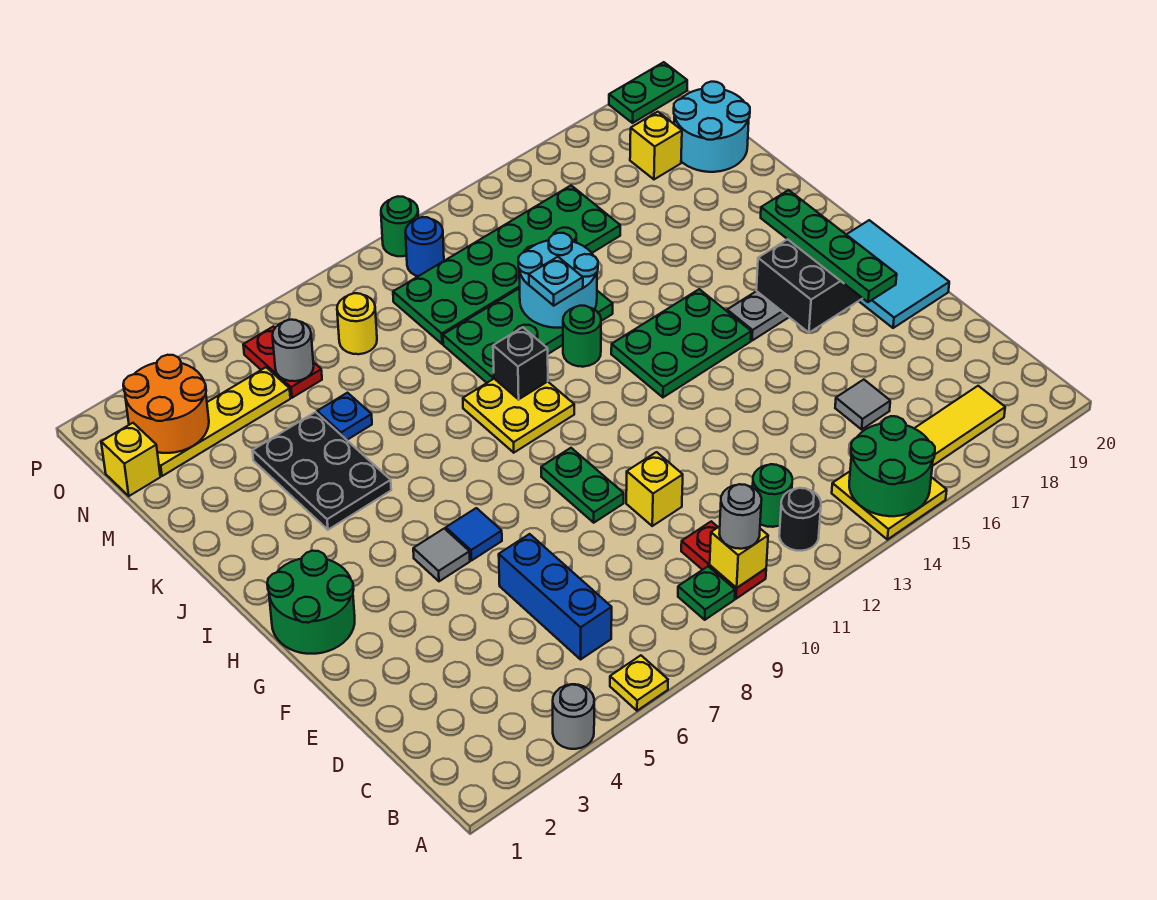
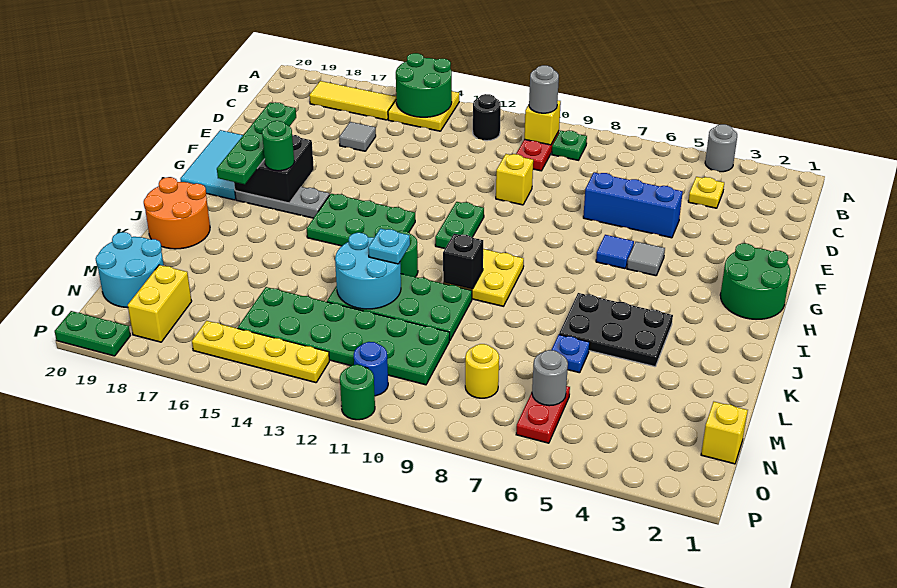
yellow plate A6 level 1 -> yellow plate C4 level 1
blue brick C6:E6 level 1 -> blue brick E5:E7 level 1
green round brick C12 level 1 -> green round brick H17 level 3
green plate F9:G9 level 1 -> green plate G11:H11 level 1
black plate J4:L5 level 1 -> black plate J4:K6 level 1
yellow plate N2:N5 level 1 -> yellow plate O13:O16 level 1
orange round brick N2:O3 level 2 -> orange round brick J19:K20 level 1
yellow brick N18 level 1 -> yellow brick N18:O18 level 1

